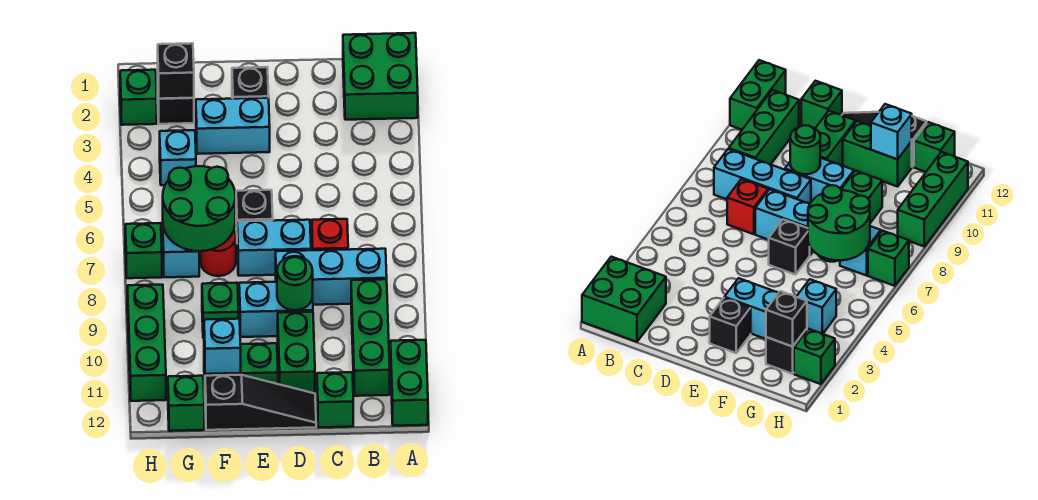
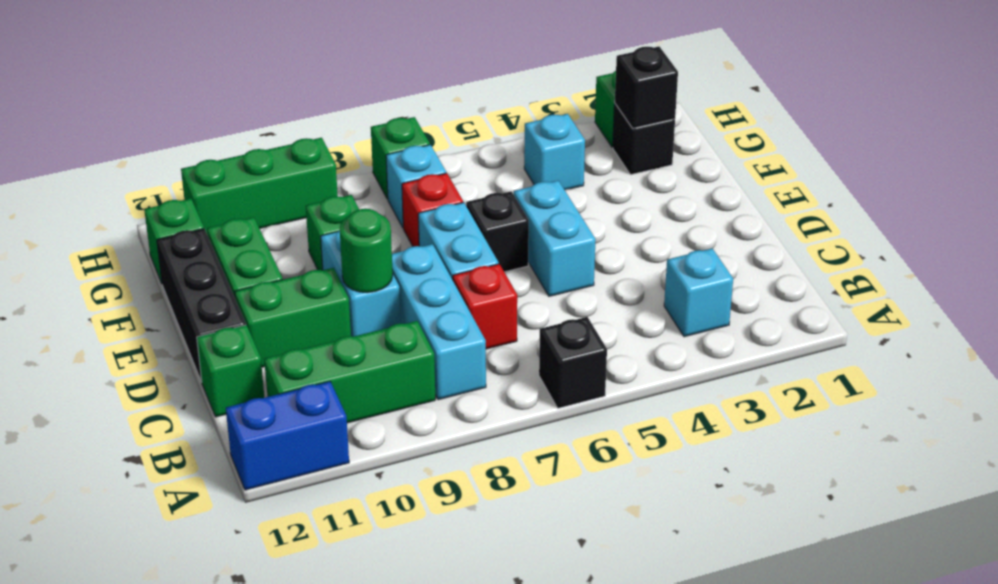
green brick A1:B2 level 1 -> none
green brick A11:A12 level 1 -> blue brick A11:A12 level 1
black slope D12:F12 level 1 top F -> black brick D12:F12 level 1
black brick E2 level 1 -> black brick A6 level 1
cyan brick E3:F3 level 1 -> cyan brick D5:E5 level 1
green round brick F6:G7 level 2 -> none
red round brick F7 level 1 -> red brick F7 level 1
cyan brick F11 level 2 -> cyan brick B3 level 1

